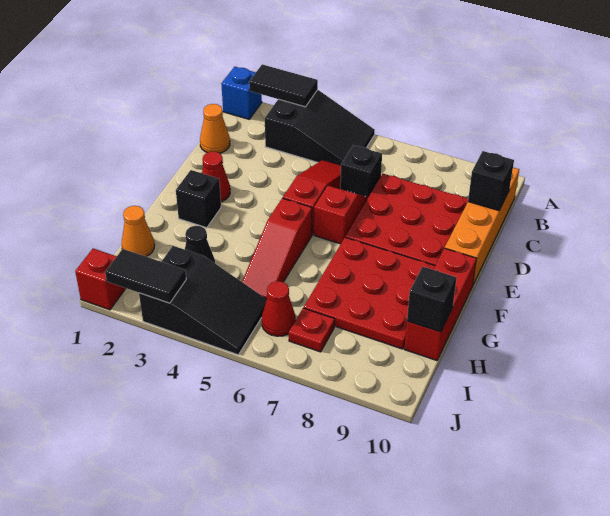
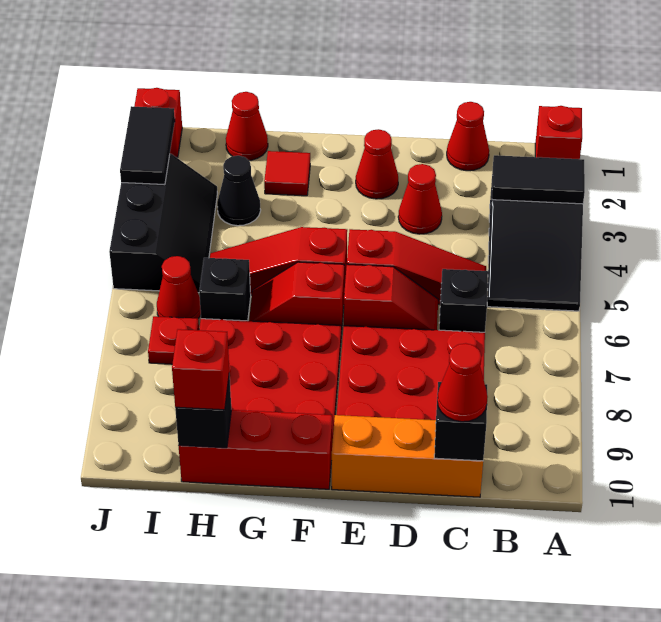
blue brick A1 level 1 -> red brick A1 level 1
black tile A2:A3 level 2 -> black tile A3:B3 level 2
orange brick B10:E10 level 1 -> orange brick C10:E10 level 1
orange cone C1 level 1 -> red cone C1 level 1
none -> red cone C10 level 3
none -> red cone D3 level 1
black brick F2 level 1 -> black brick H6 level 1
none -> red slope F6:G6 level 1 top F
none -> red tile G2 level 1
orange cone H1 level 1 -> red cone H1 level 1
none -> red brick H10 level 3
black slope I3:J5 level 1 top 3 -> black slope I3:J5 level 1 top J

